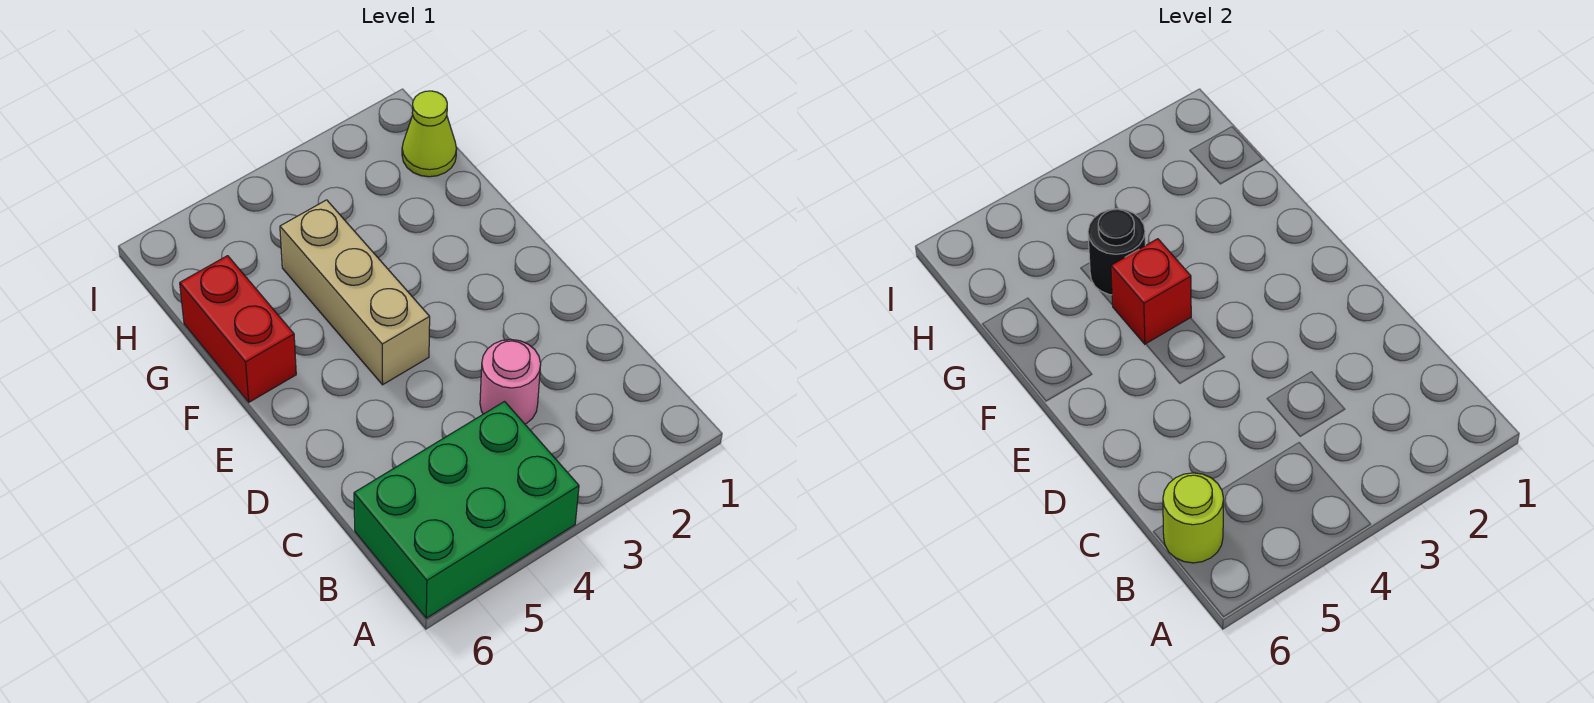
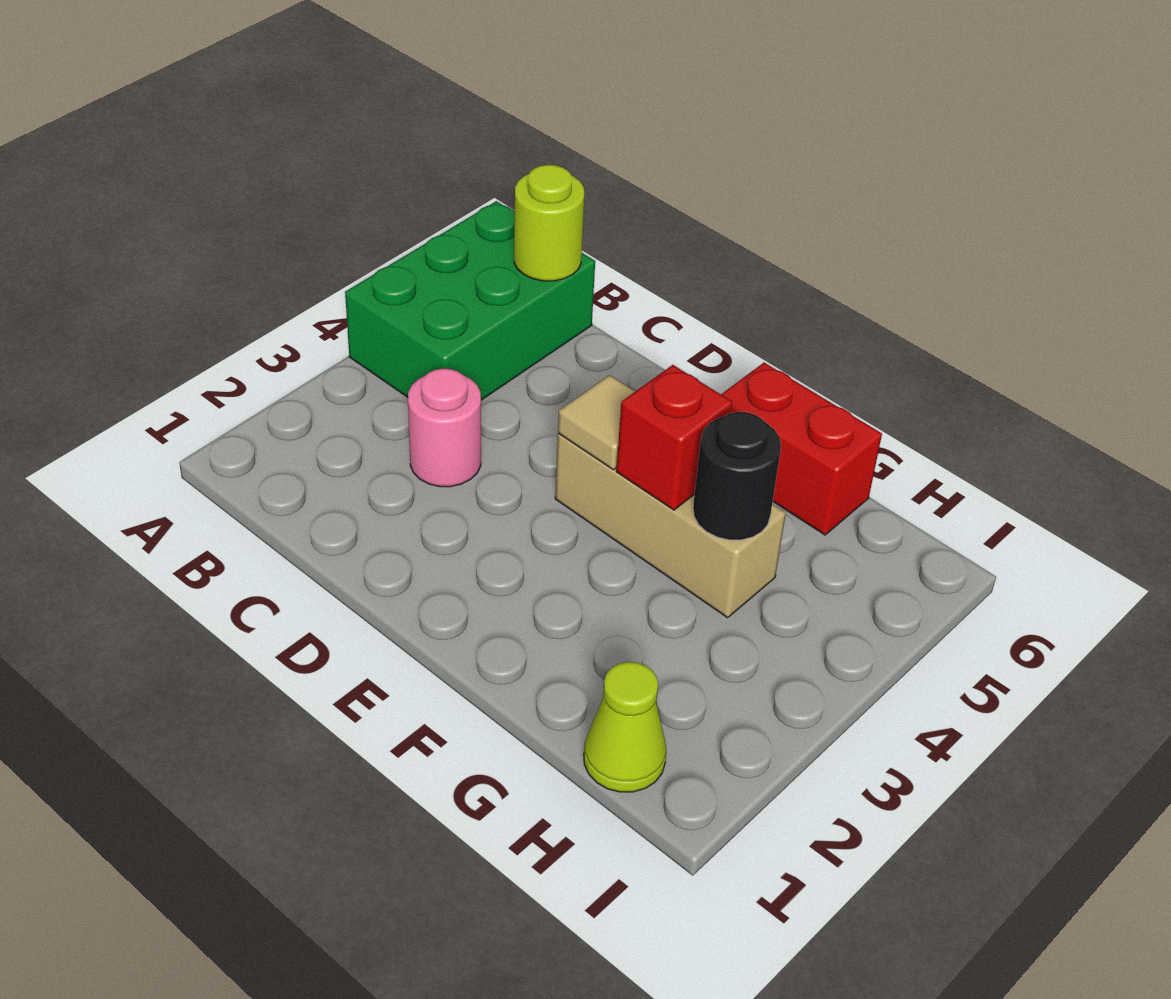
none -> tan tile E4 level 2

